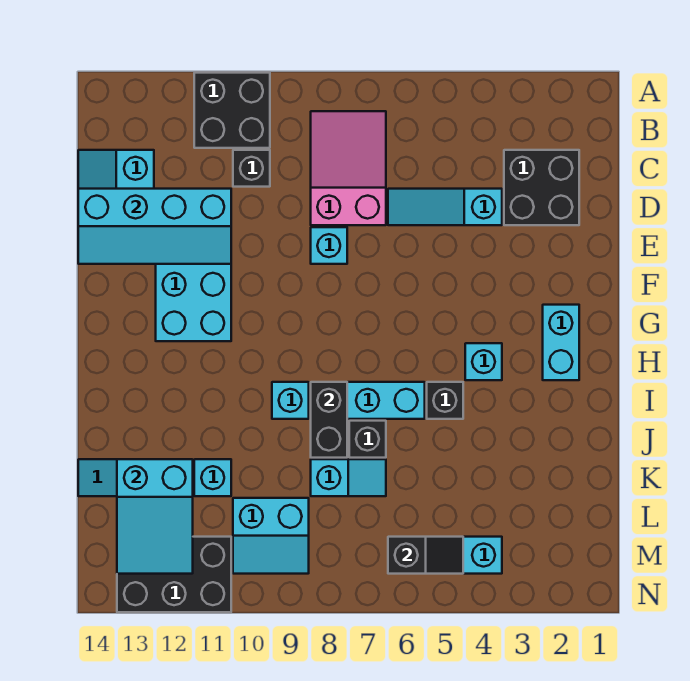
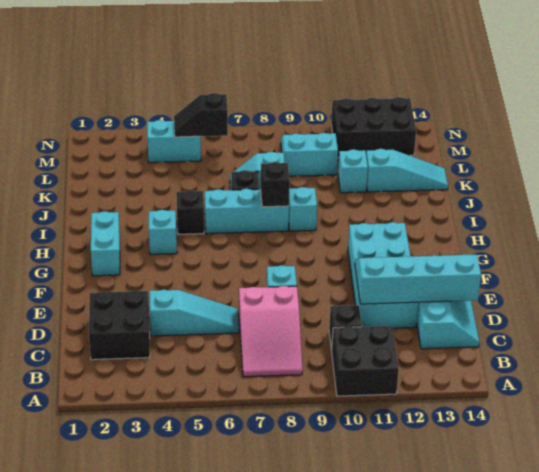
black brick I8:J8 level 2 -> black brick I8 level 2
cyan slope K12:M13 level 2 top K -> none

